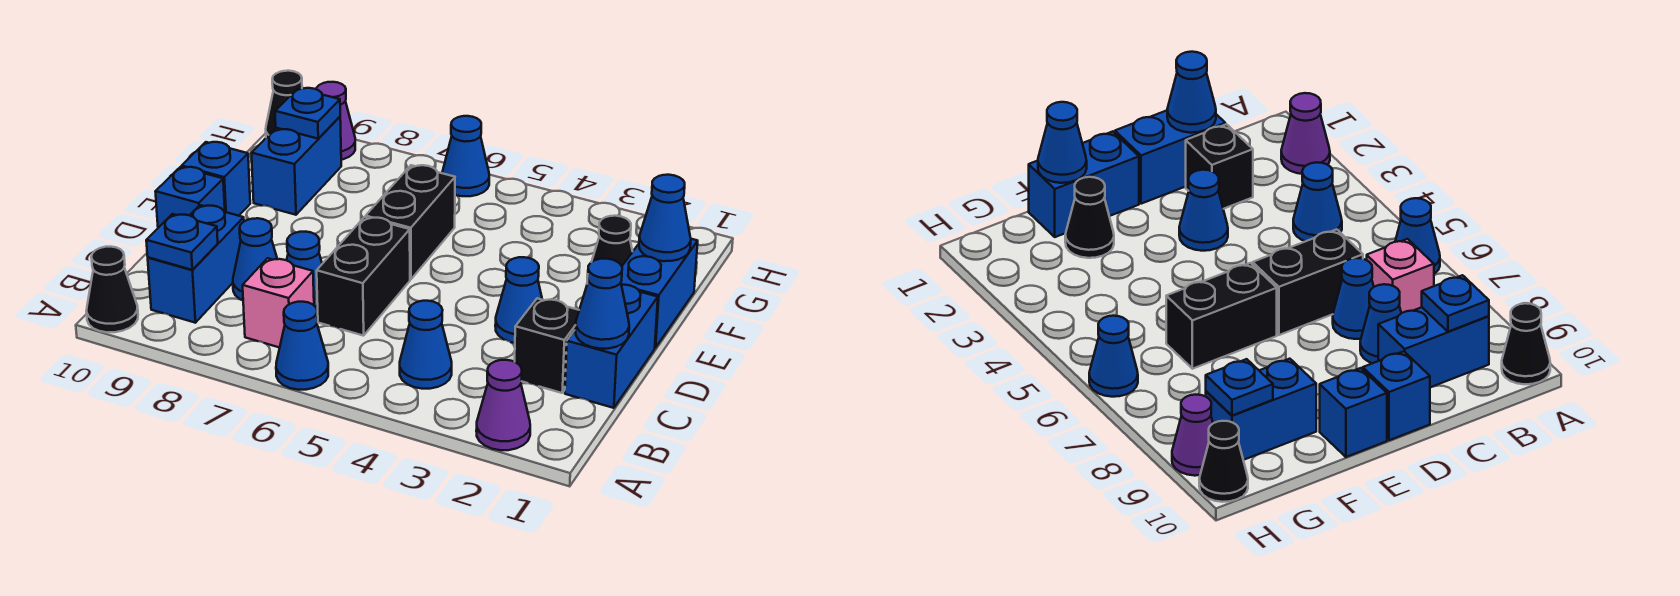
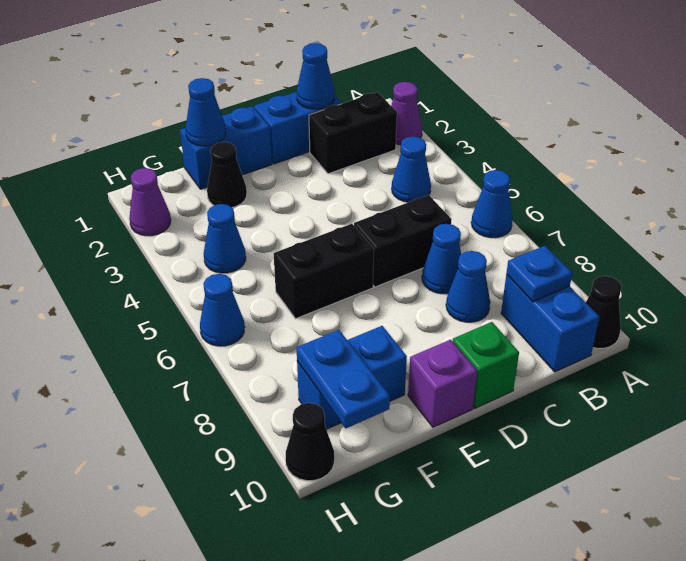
pink brick B7 level 1 -> none
blue brick B9:C9 level 1 -> blue brick B9:B10 level 1
black brick C2 level 1 -> black brick B2:C2 level 1
blue cone D3 level 1 -> blue cone G4 level 1
blue brick D10 level 1 -> green brick D10 level 1
blue brick E10 level 1 -> purple brick E10 level 1
blue plate G9 level 2 -> blue plate G9:G10 level 2
purple cone H9 level 1 -> purple cone H2 level 1

